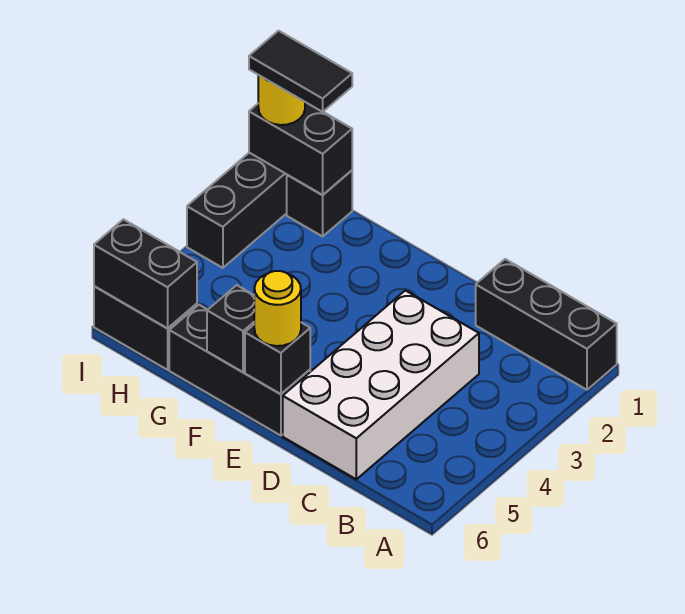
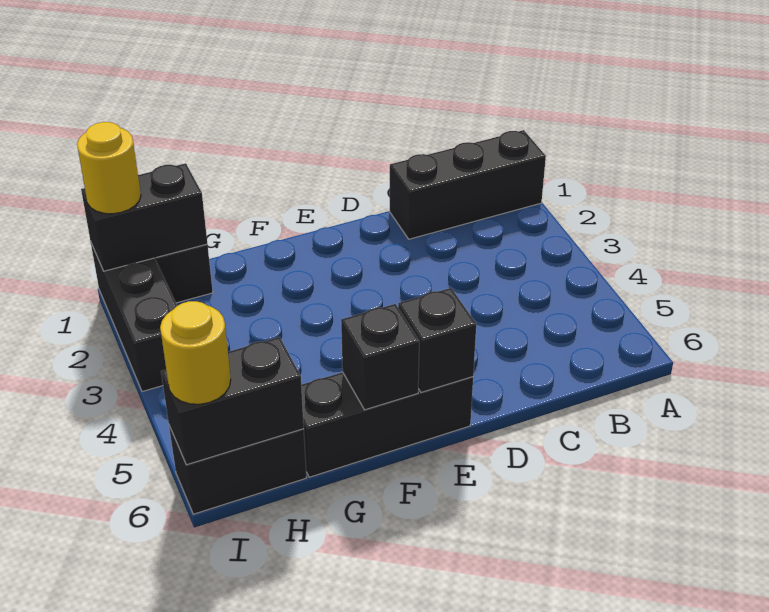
white brick C3:D6 level 1 -> none
yellow round brick E6 level 3 -> yellow round brick I6 level 3
black tile H1:I1 level 4 -> none

